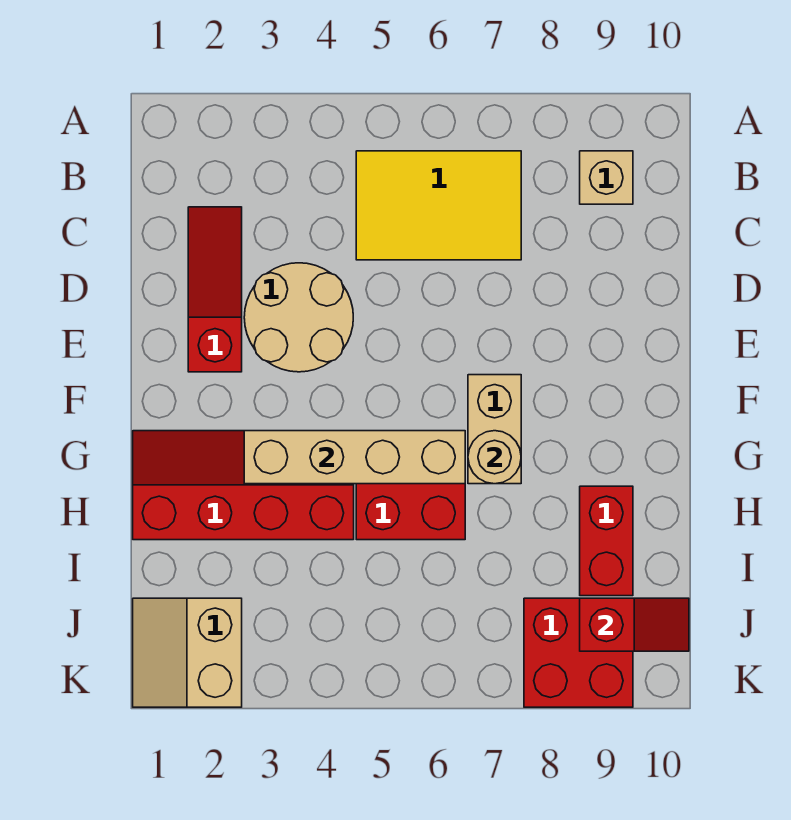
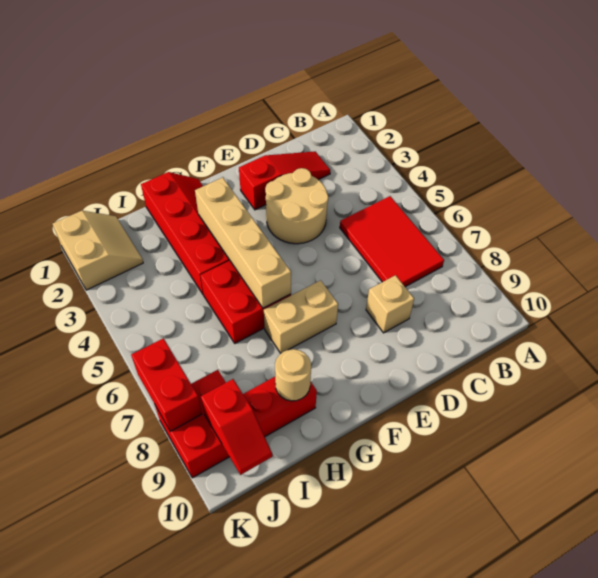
yellow tile B5:C7 level 1 -> red tile B5:C7 level 1
tan brick B9 level 1 -> tan brick D8 level 1
tan round brick G7 level 2 -> tan round brick H9 level 2
tan slope J1:K2 level 1 top 2 -> tan slope J1:K2 level 1 top K
none -> red brick K7:K8 level 2

